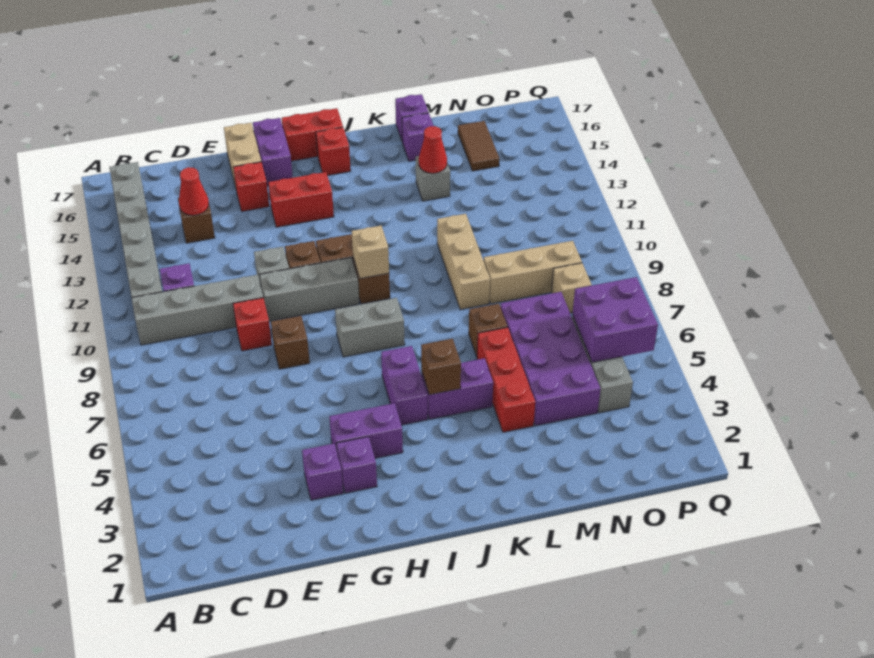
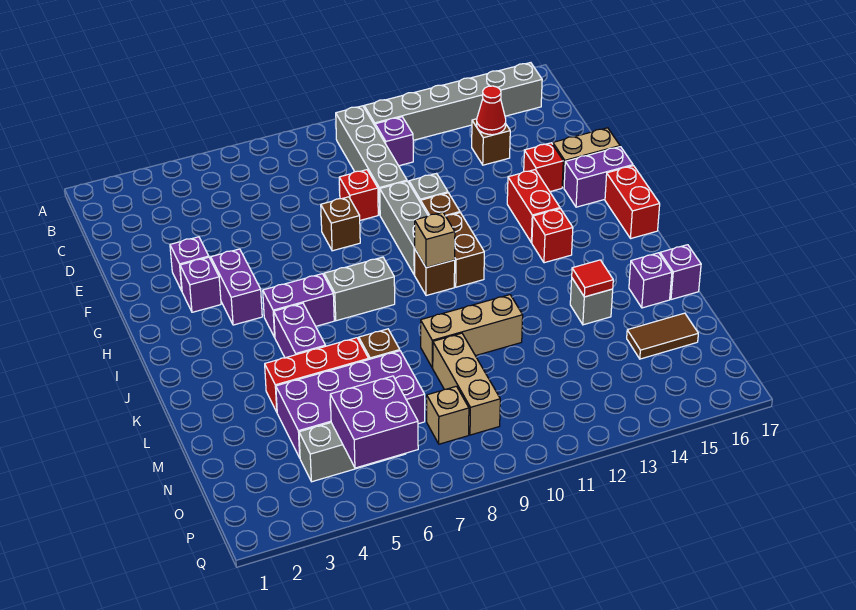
grey brick H8:I8 level 1 -> grey brick I7:I8 level 1
red brick I16 level 1 -> red brick I14 level 1
brown brick J5 level 2 -> none
red cone L14 level 2 -> red tile L14 level 2

